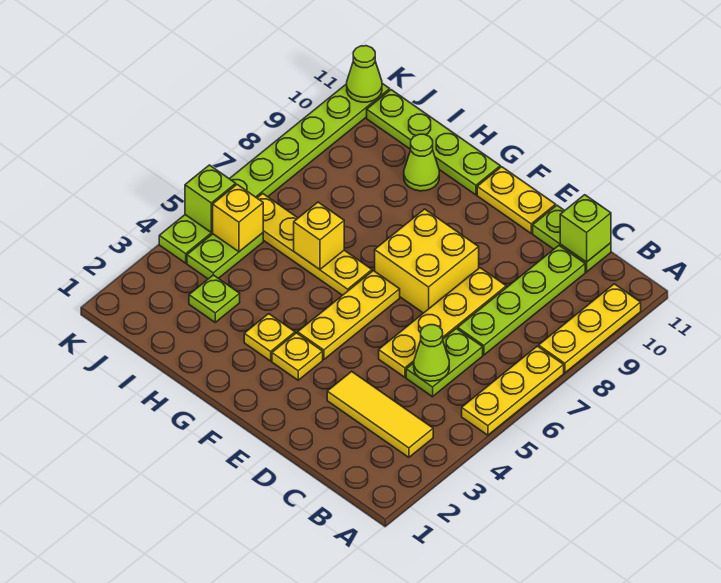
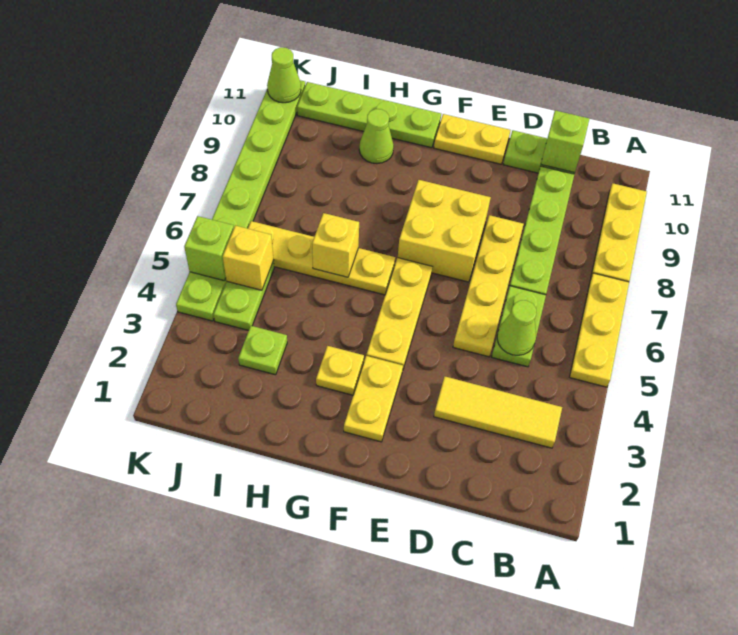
yellow plate F3 level 1 -> yellow plate F2:F3 level 1

